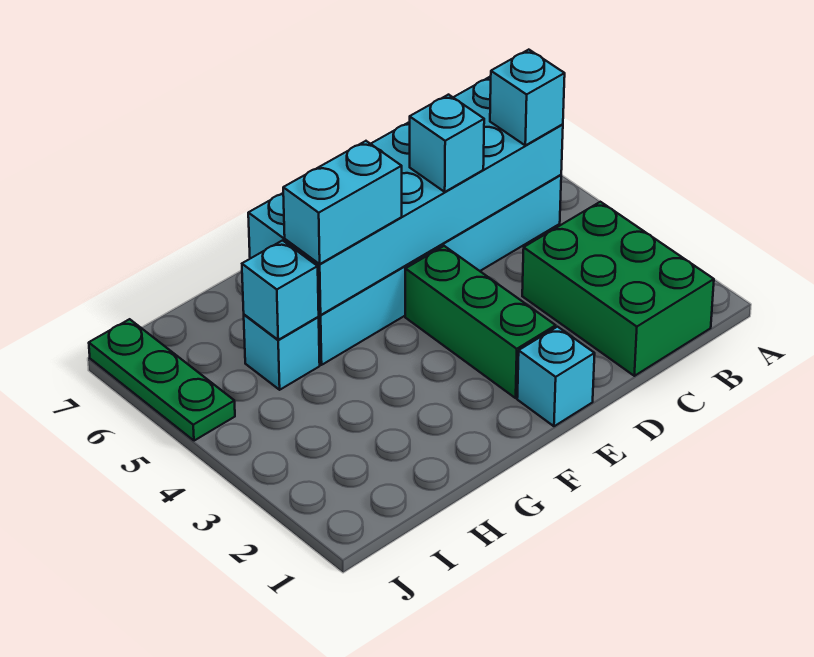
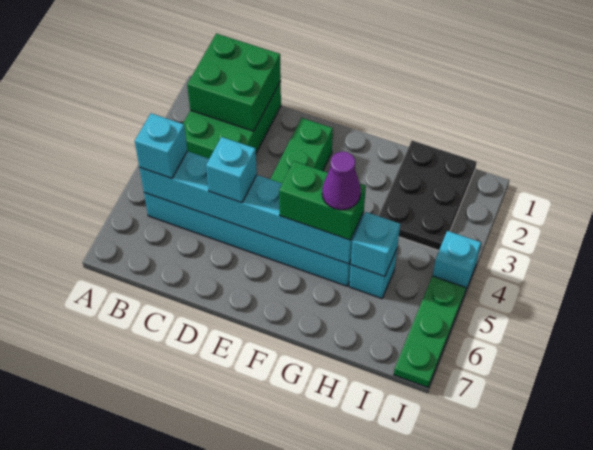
none -> green brick B1:C2 level 2
cyan brick B5:G6 level 2 -> cyan brick B5:G5 level 2
cyan brick E1 level 1 -> cyan brick J4 level 1
cyan brick F5:G5 level 3 -> green brick F5:G5 level 3
none -> purple cone G5 level 4
none -> black plate H1:I3 level 1

